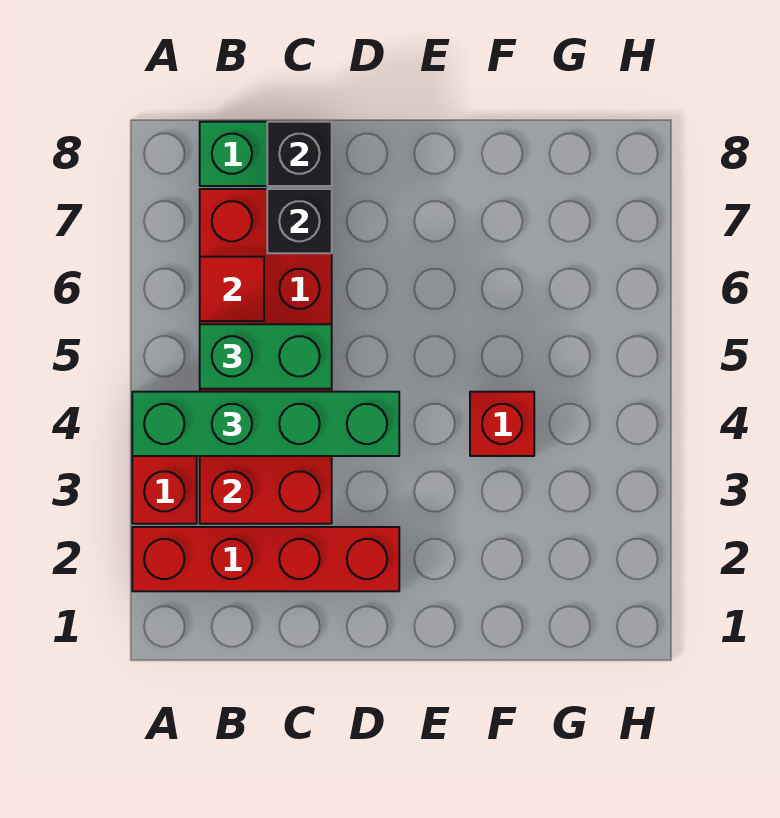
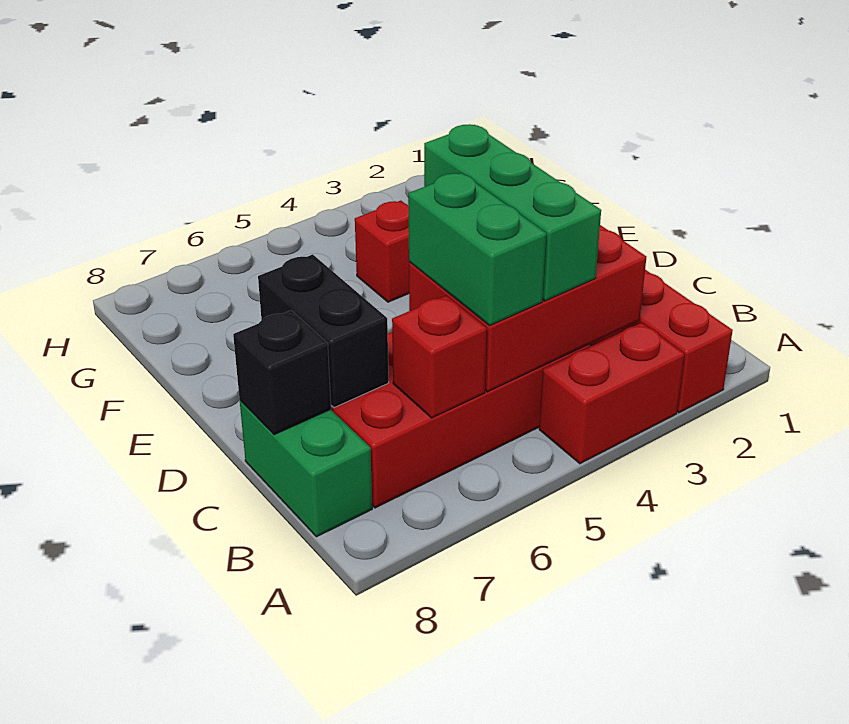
green brick A4:D4 level 3 -> green brick B4:D4 level 3
red tile B6 level 2 -> red brick B6 level 2
black brick C7 level 2 -> black brick C7:D7 level 2

